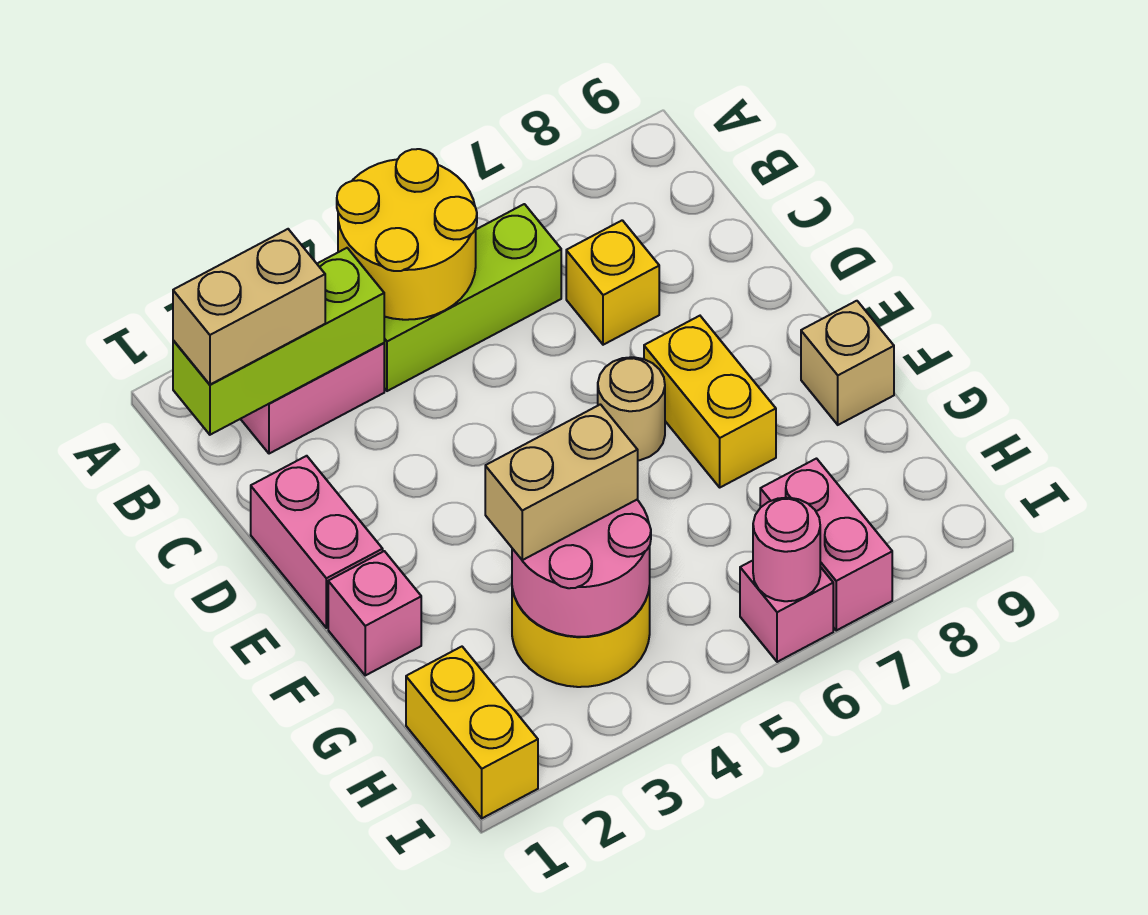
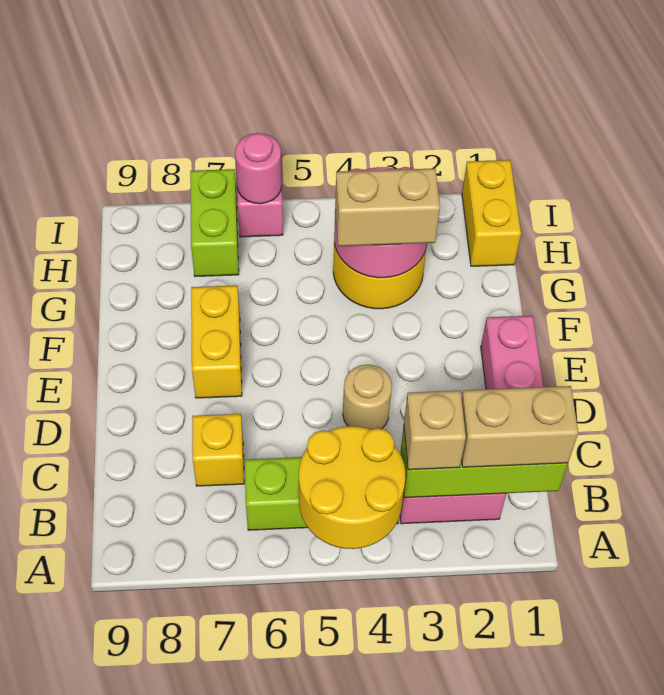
tan round brick E6 level 1 -> tan round brick D4 level 1
pink brick F1 level 1 -> none
tan brick F9 level 1 -> tan brick B3 level 3
pink brick H7:I7 level 1 -> lime brick H7:I7 level 1

